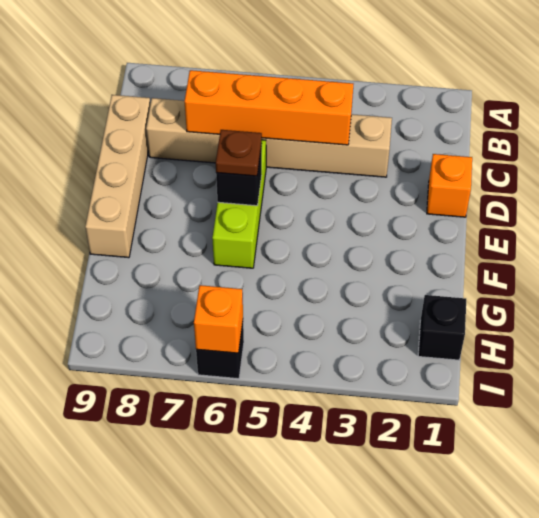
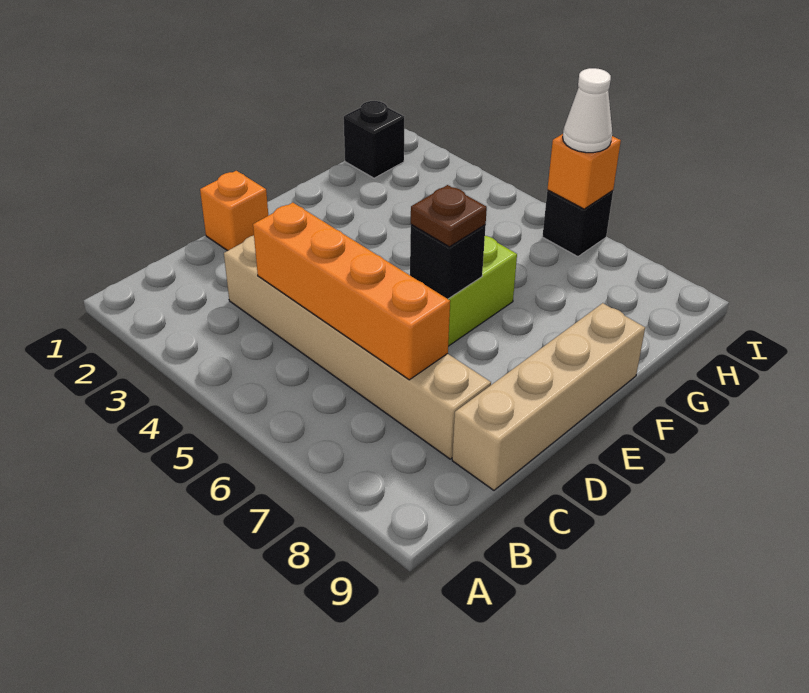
none -> white cone I6 level 3

